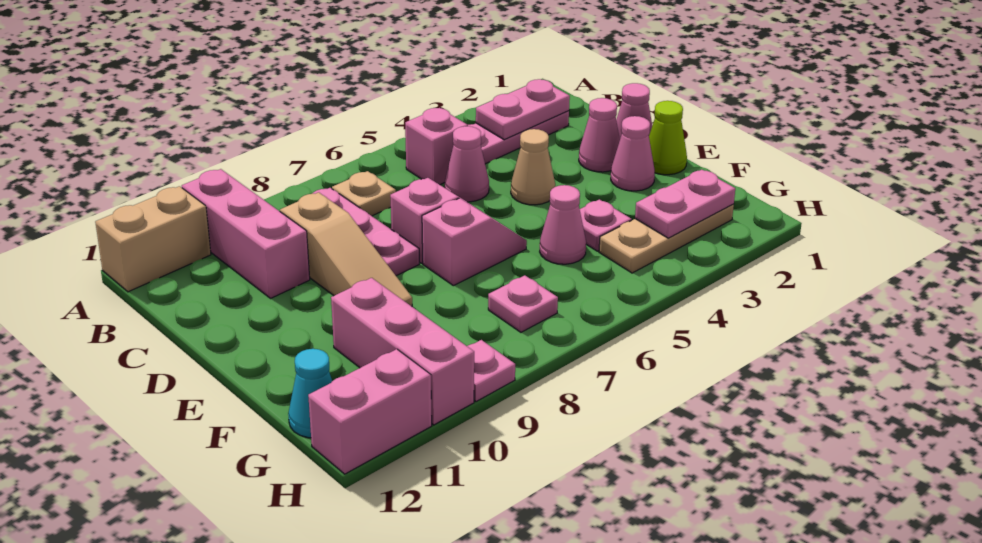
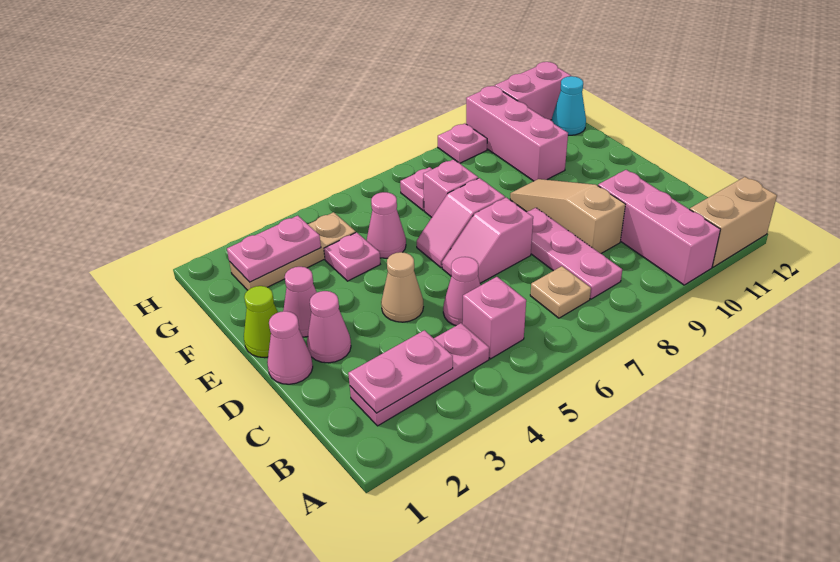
none -> pink brick F7 level 1

